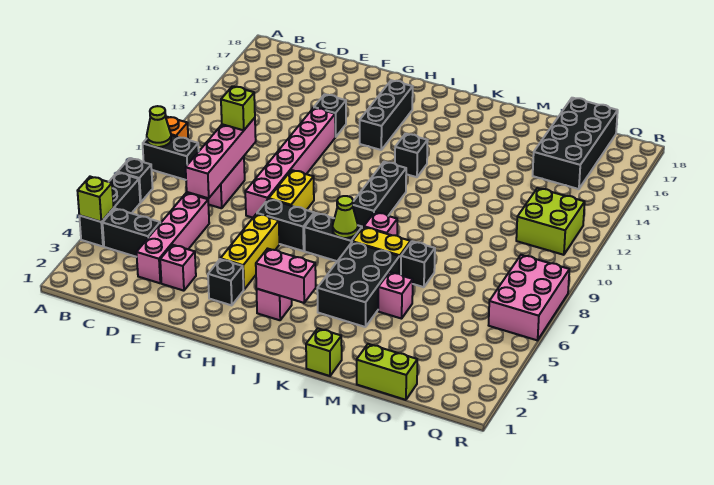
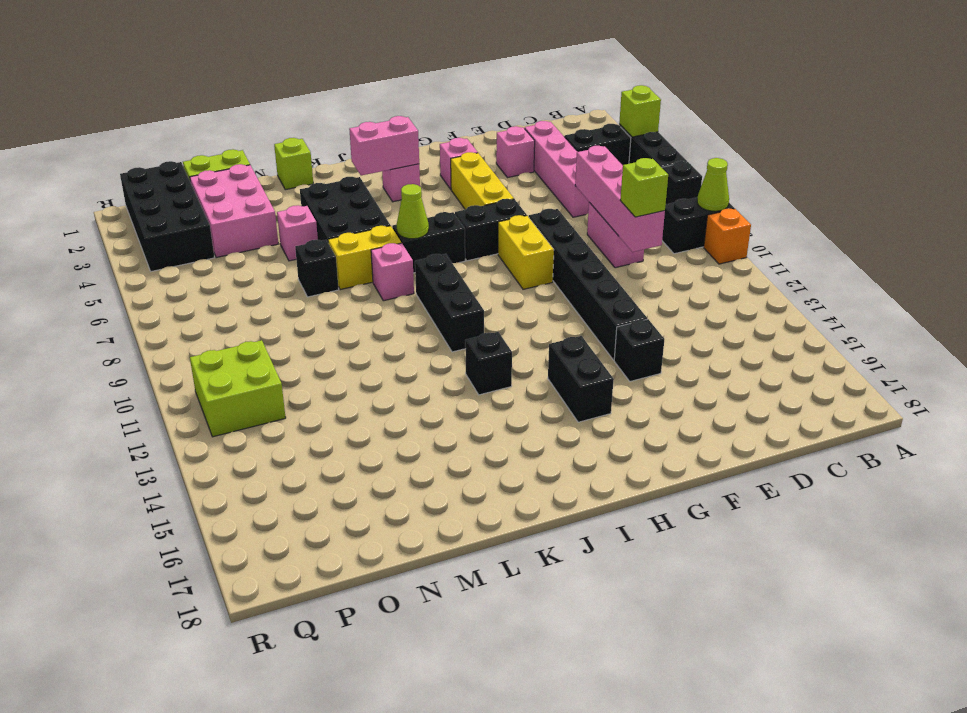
pink brick F8:F13 level 1 -> black brick F8:F13 level 1
black brick G3 level 1 -> pink brick G3 level 1
black brick H14:H16 level 1 -> black brick H14:H15 level 1
black brick O15:P18 level 1 -> black brick P1:Q4 level 1
pink brick Q6:R8 level 1 -> pink brick N2:O4 level 1

